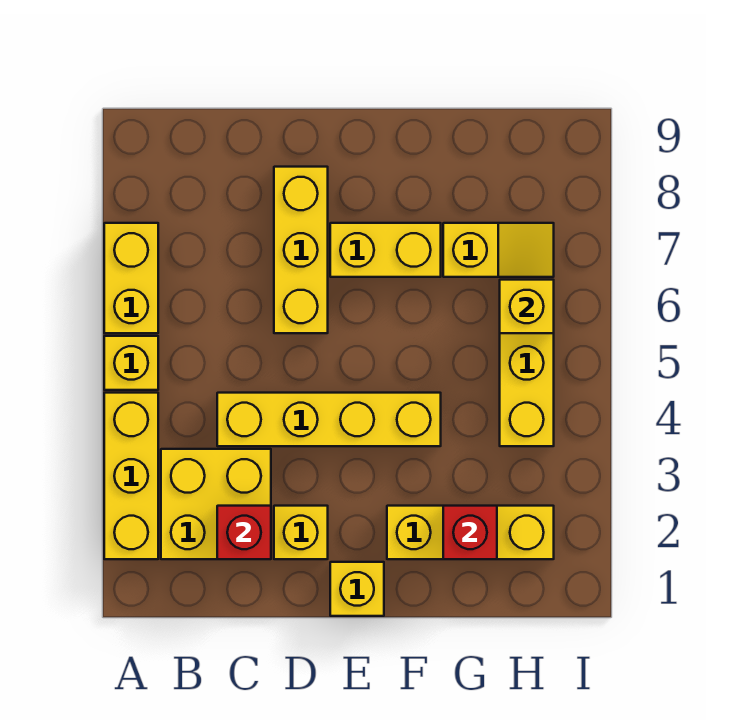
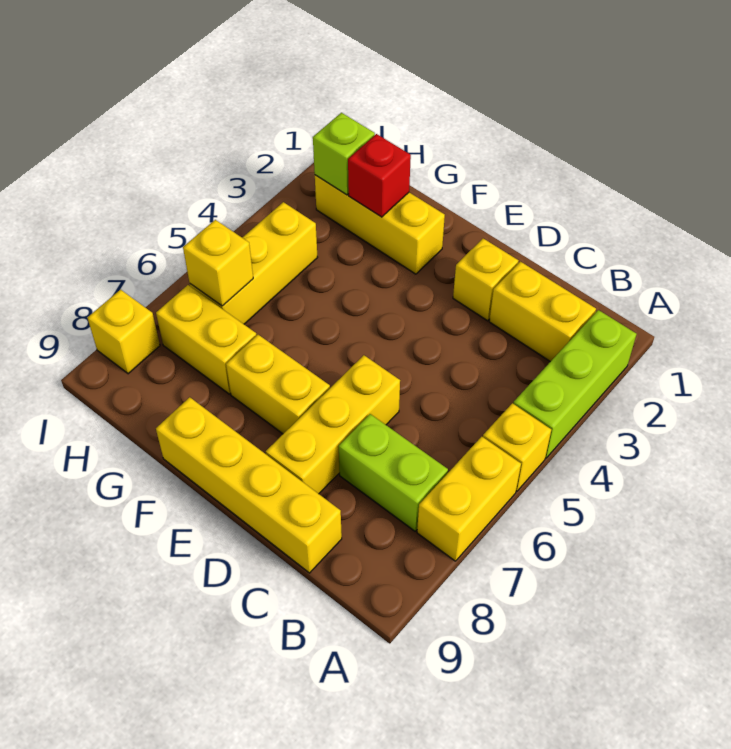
yellow brick A2:A4 level 1 -> lime brick A2:A4 level 1
yellow brick B2:C3 level 1 -> yellow brick B2:C2 level 1
none -> lime brick B7:C7 level 1
red brick C2 level 2 -> none
yellow brick C4:F4 level 1 -> yellow brick C9:F9 level 1
yellow brick E1 level 1 -> yellow brick I8 level 1
yellow slope G7:H7 level 1 top G -> yellow brick G7:H7 level 1
none -> lime brick H2 level 2

